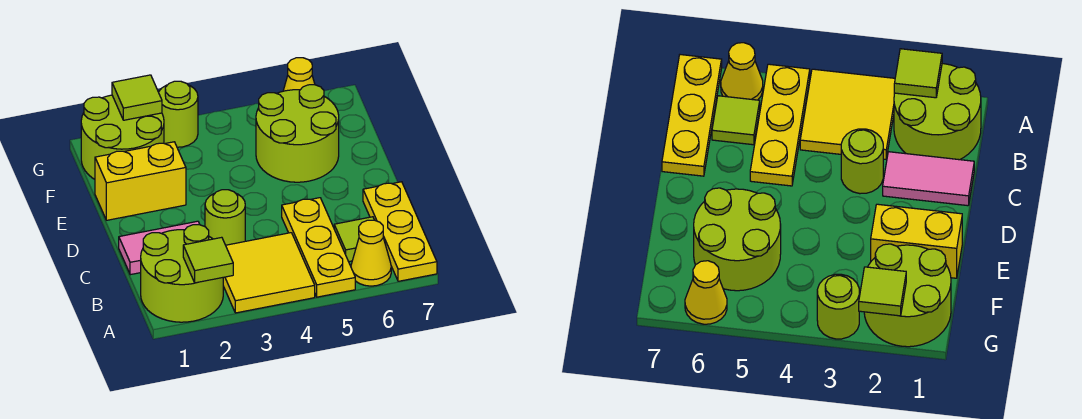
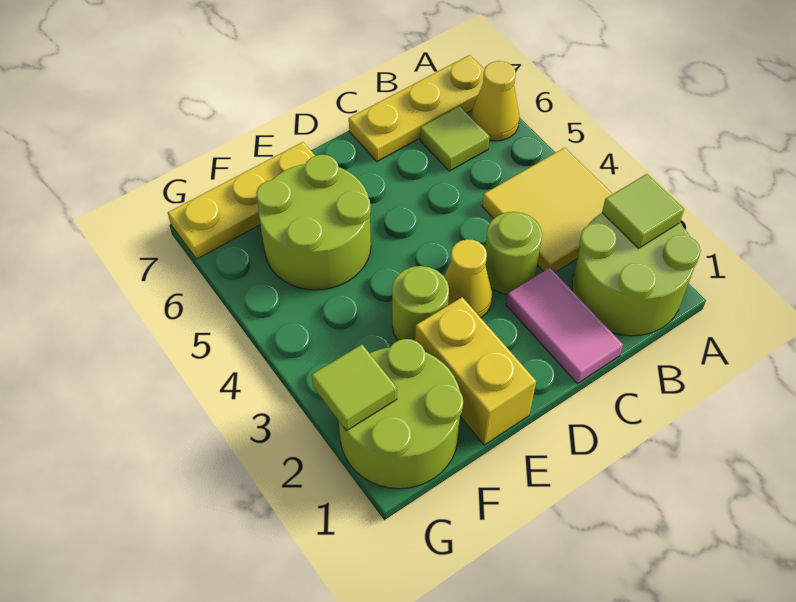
yellow plate A5:C5 level 1 -> yellow plate E7:G7 level 1
lime round brick G3 level 1 -> lime round brick E3 level 1
yellow cone G6 level 1 -> yellow cone D3 level 1

